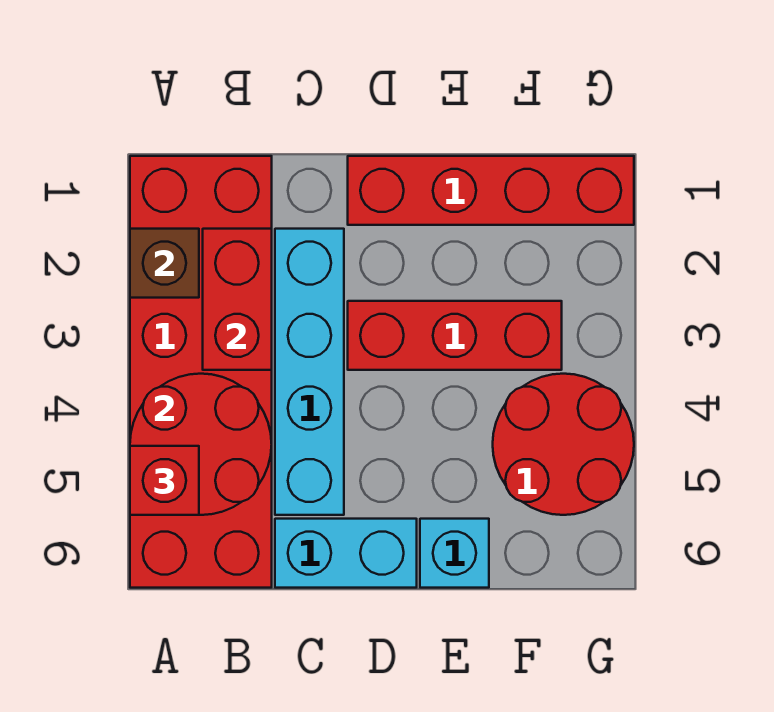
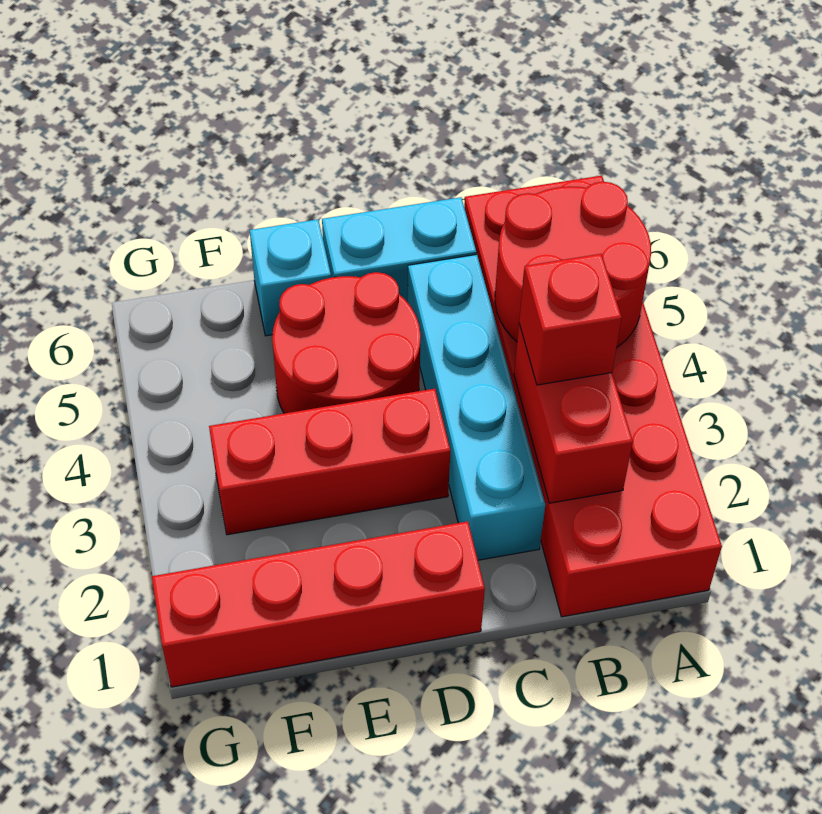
brown brick A2 level 2 -> none
red brick A5 level 3 -> red brick B3 level 3
red round brick F4:G5 level 1 -> red round brick D4:E5 level 1

